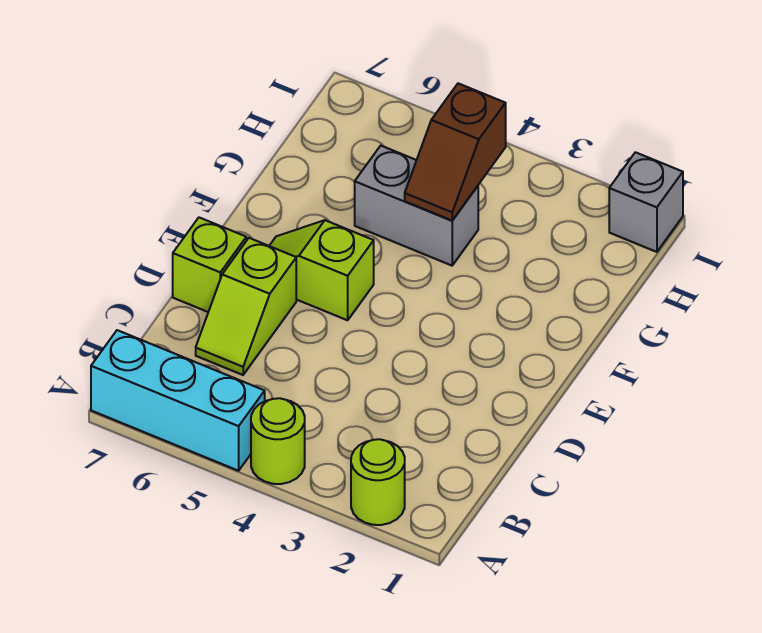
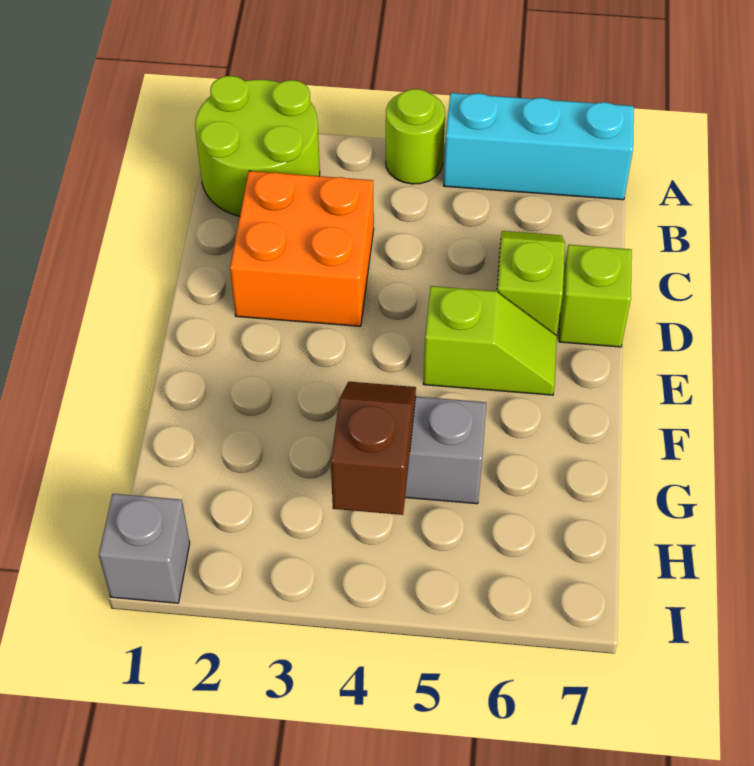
lime round brick A2 level 1 -> lime round brick A1:B2 level 1
none -> orange brick C2:D3 level 1

